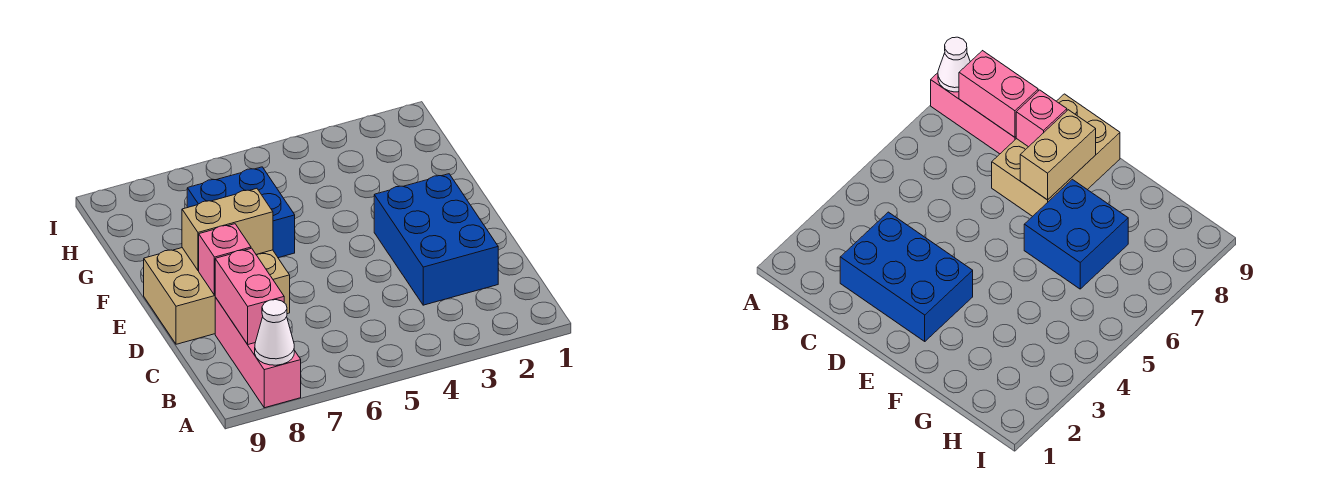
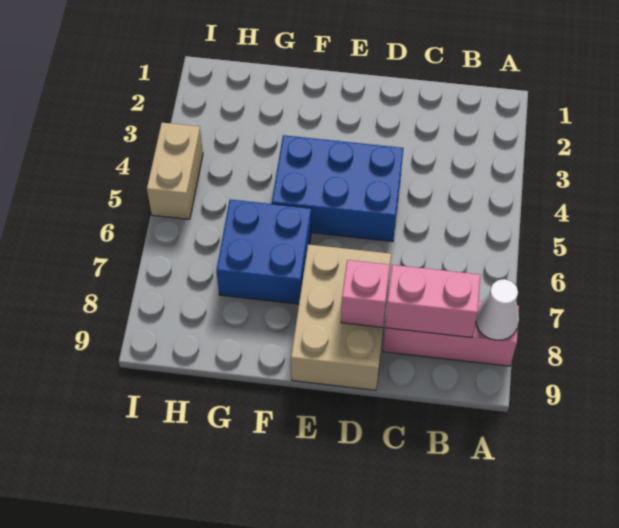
blue brick C2:E3 level 1 -> blue brick D4:F5 level 1
tan brick E7:E8 level 2 -> tan brick I4:I5 level 1

